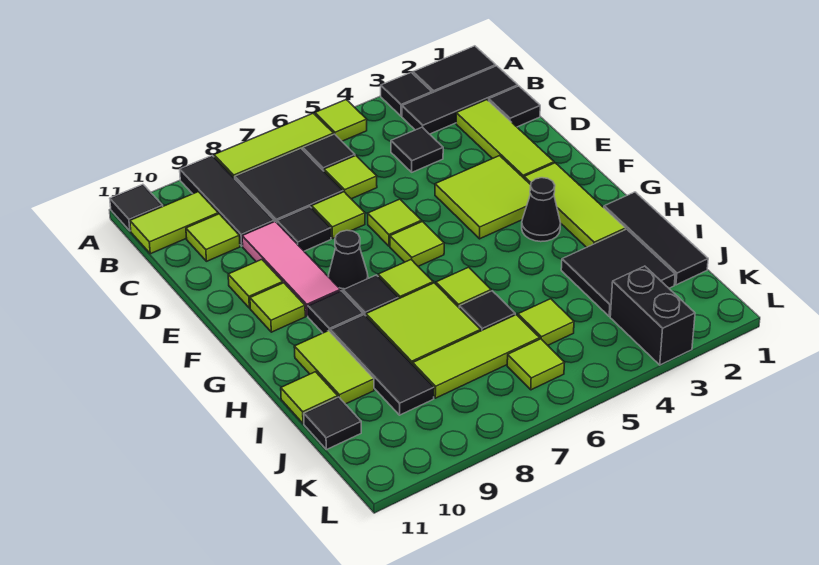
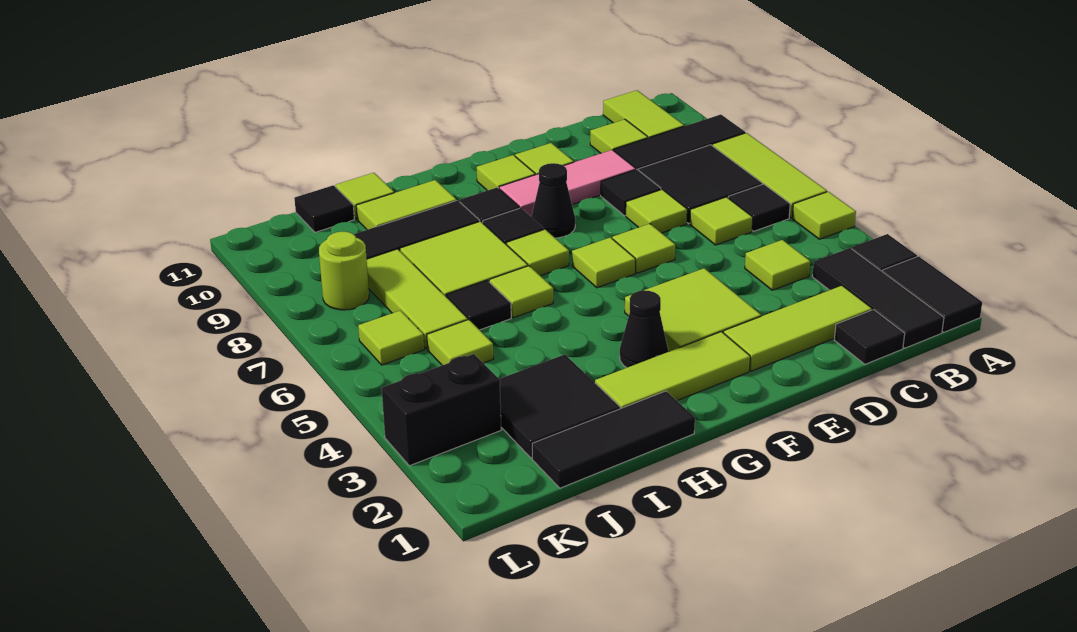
black tile A11 level 1 -> none
black tile C4 level 1 -> lime tile C4 level 1
none -> lime round brick K8 level 1

